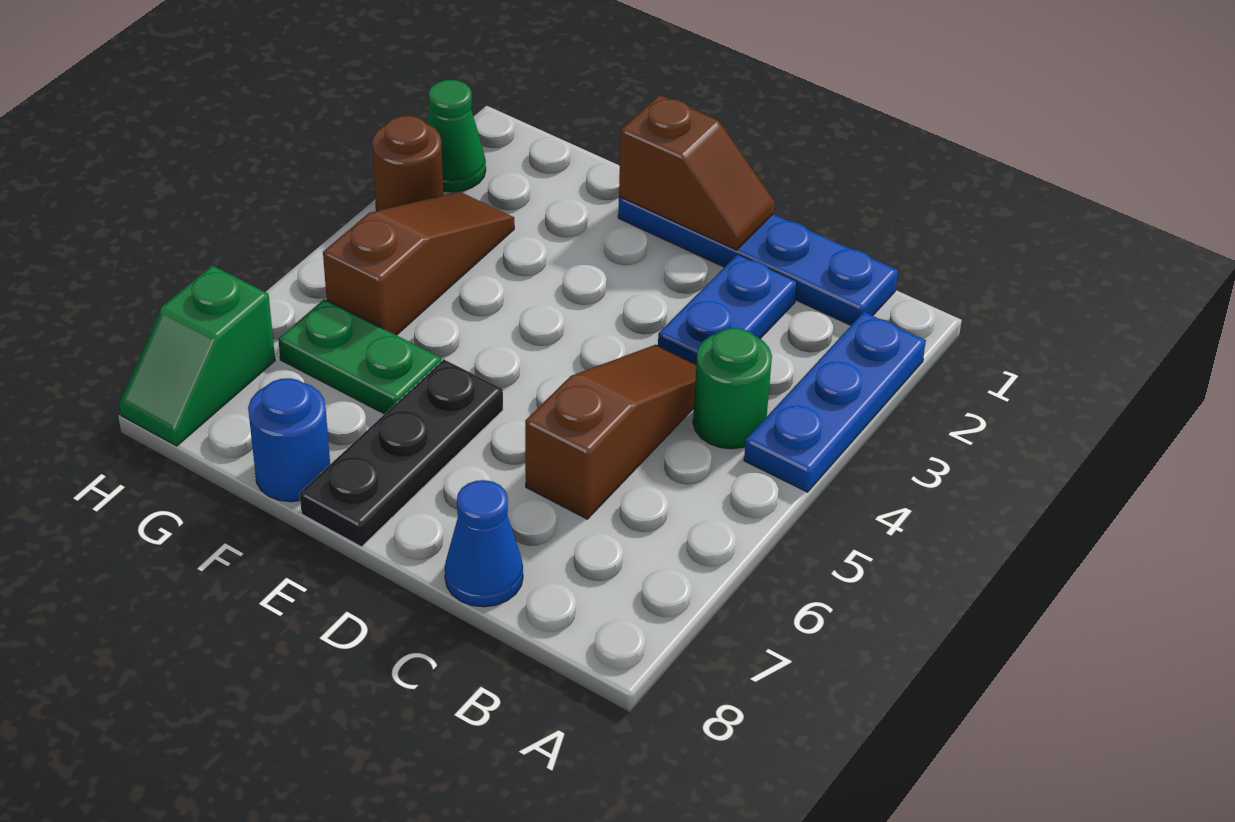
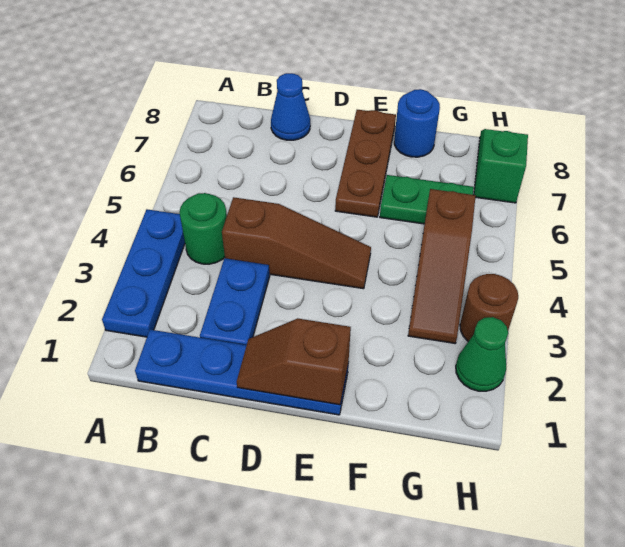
brown slope C4:C6 level 1 top 6 -> brown slope C4:E4 level 1 top C
black plate E6:E8 level 1 -> brown plate E6:E8 level 1

